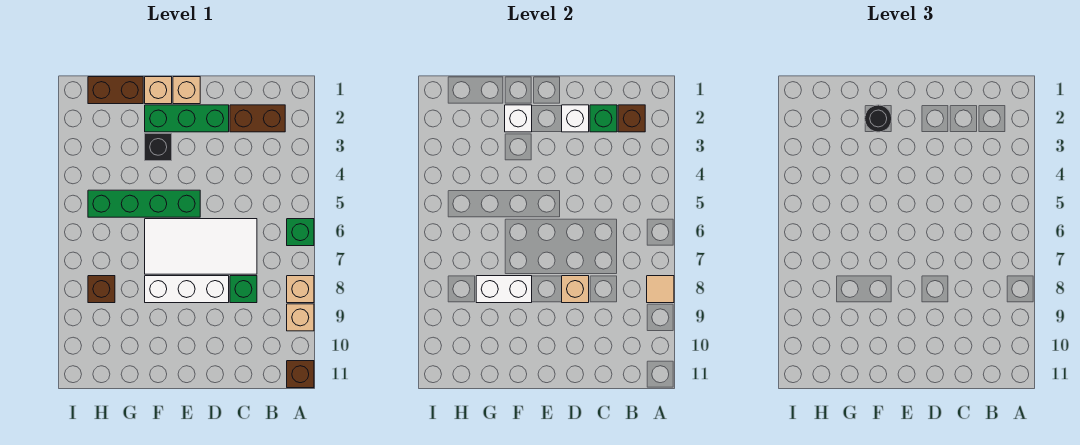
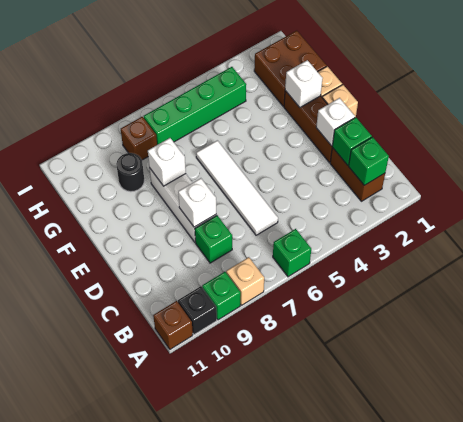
tan tile A8 level 2 -> none
tan brick A9 level 1 -> green brick A9 level 1
brown brick B2 level 2 -> green brick B2 level 2
white tile C6:F7 level 1 -> white tile C6:F6 level 1
green brick D2:F2 level 1 -> brown brick D2:F2 level 1
tan brick D8 level 2 -> white brick D8 level 2
green brick E5:H5 level 1 -> green brick H4:H7 level 1
black round brick F2 level 3 -> black round brick G9 level 1
black brick F3 level 1 -> black brick A10 level 1
white brick F8:G8 level 2 -> white brick F8 level 2
brown brick G1:H1 level 1 -> brown brick G1:H2 level 1

